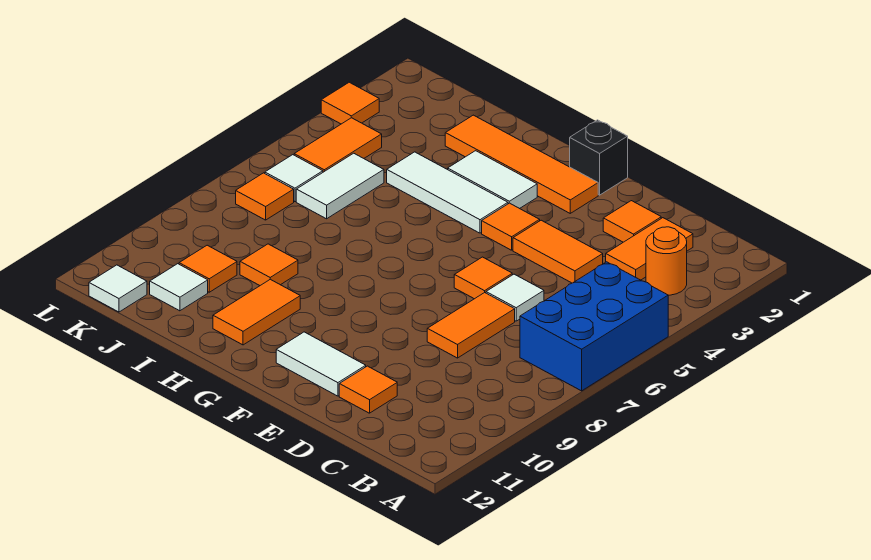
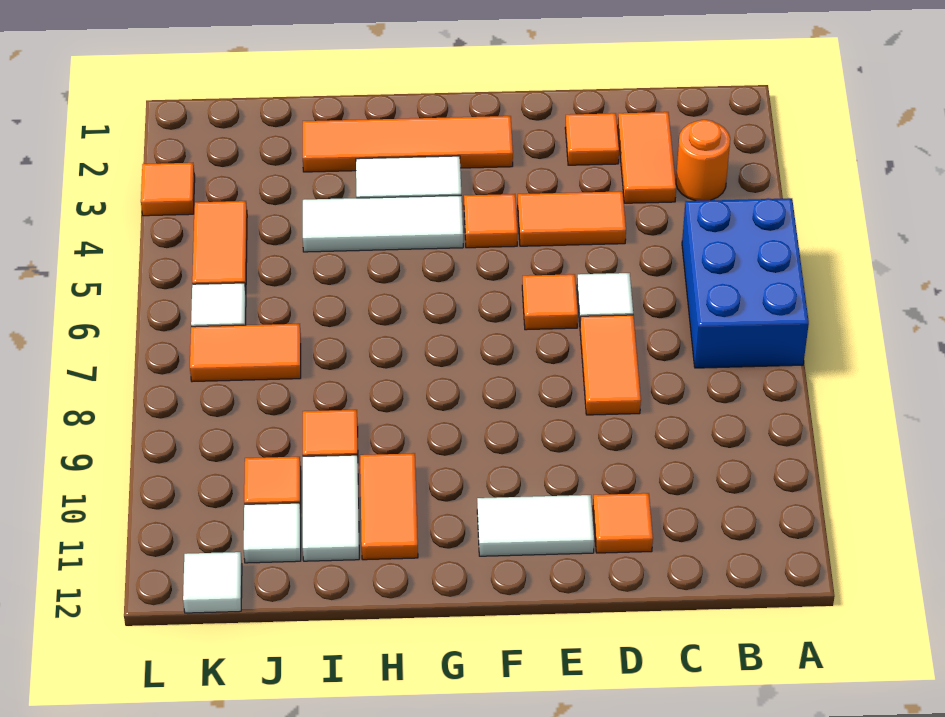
black brick F1 level 1 -> none
white tile J5:J6 level 1 -> white tile I10:I11 level 1
orange tile K7 level 1 -> orange tile J7:K7 level 1

